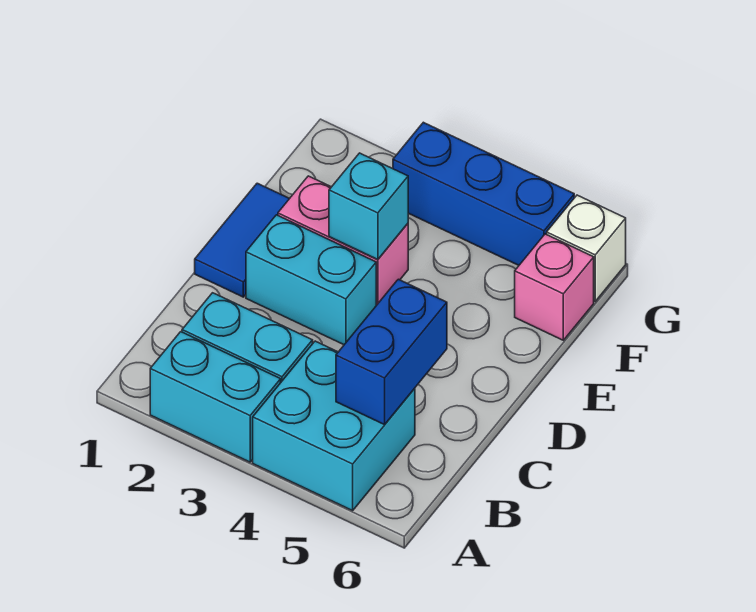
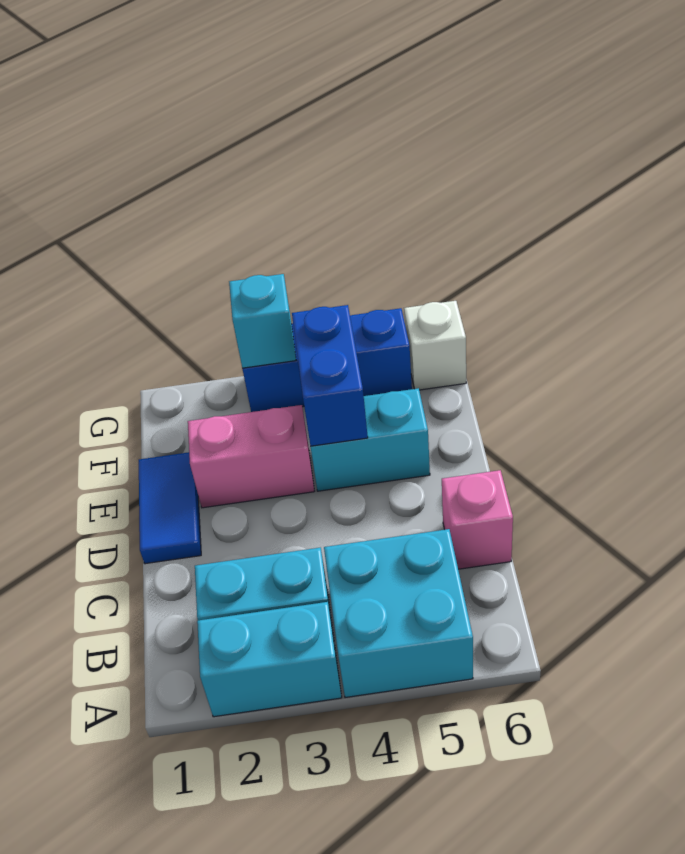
blue brick B5:C5 level 2 -> blue brick E4:F4 level 2
cyan brick D2:D3 level 1 -> cyan brick E4:E5 level 1
cyan brick E3 level 2 -> cyan brick G3 level 2
pink brick F6 level 1 -> pink brick C6 level 1

